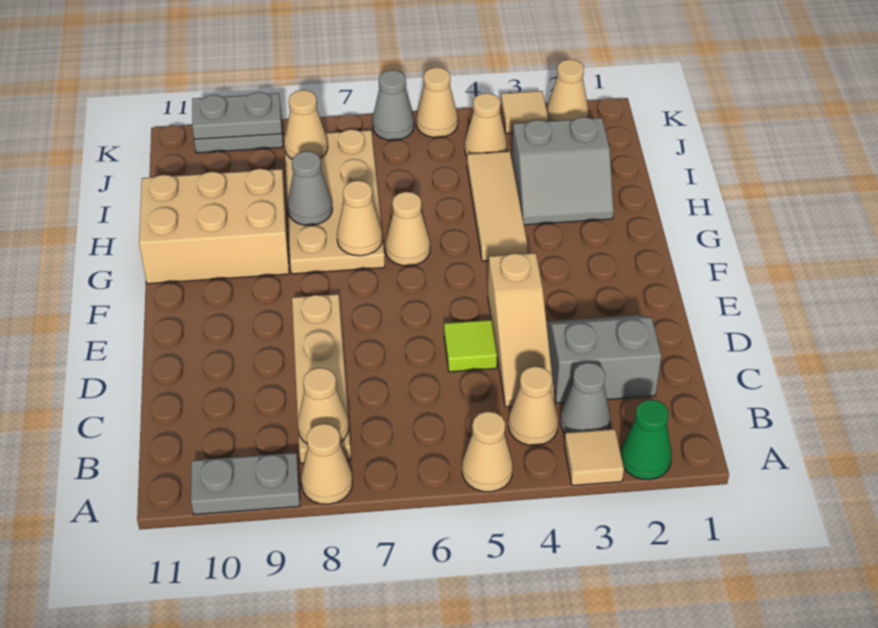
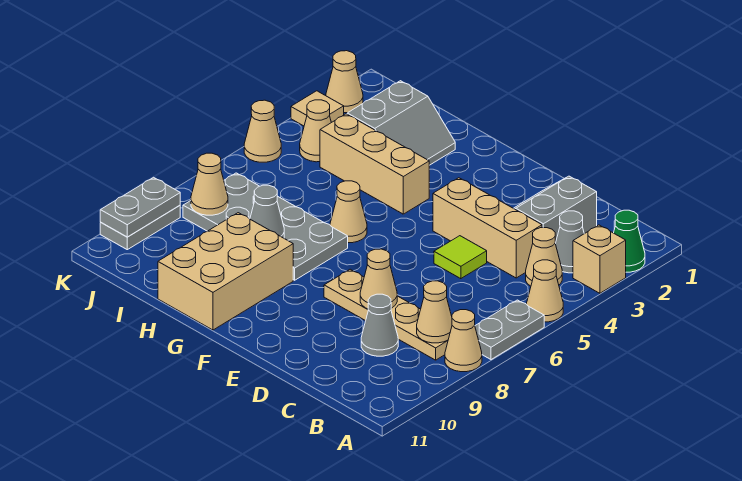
tan tile A3 level 1 -> tan brick A3 level 1
grey plate A9:A10 level 1 -> grey plate A6:A7 level 1
tan slope C4:E4 level 1 top E -> tan brick C4:E4 level 1
tan tile G4:I4 level 1 -> tan brick G4:I4 level 1
tan plate G7:J8 level 1 -> grey plate G7:J8 level 1
tan cone G7 level 2 -> tan cone D8 level 2
grey cone K6 level 1 -> grey cone C9 level 1

